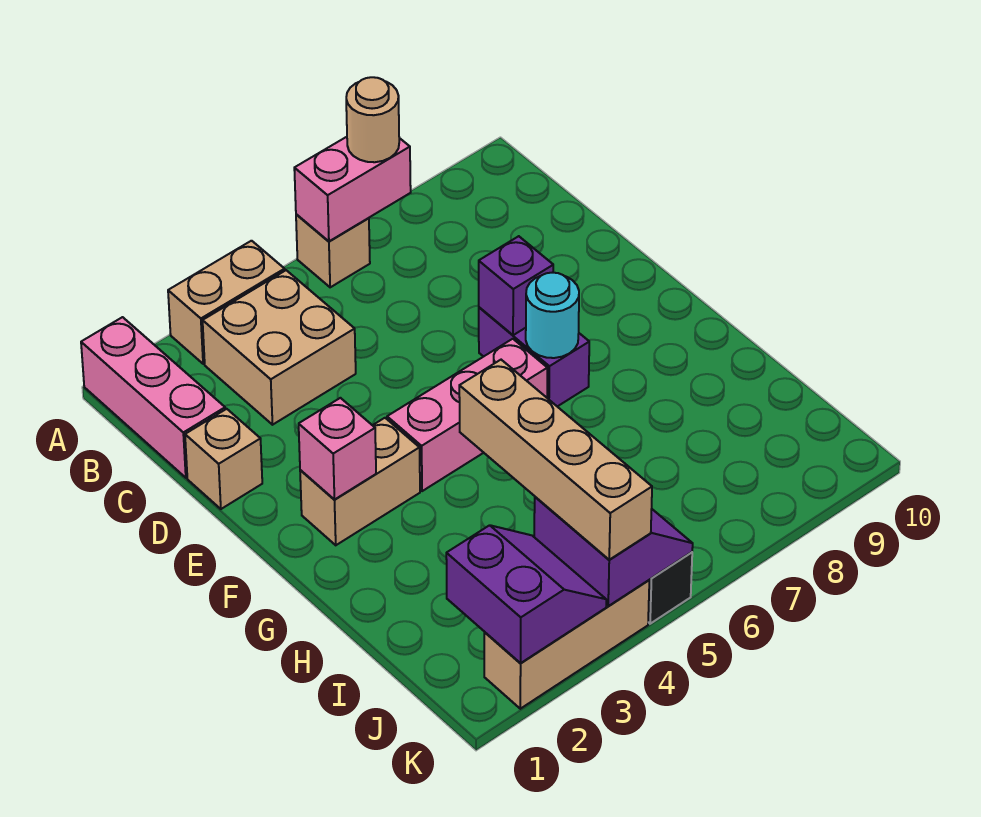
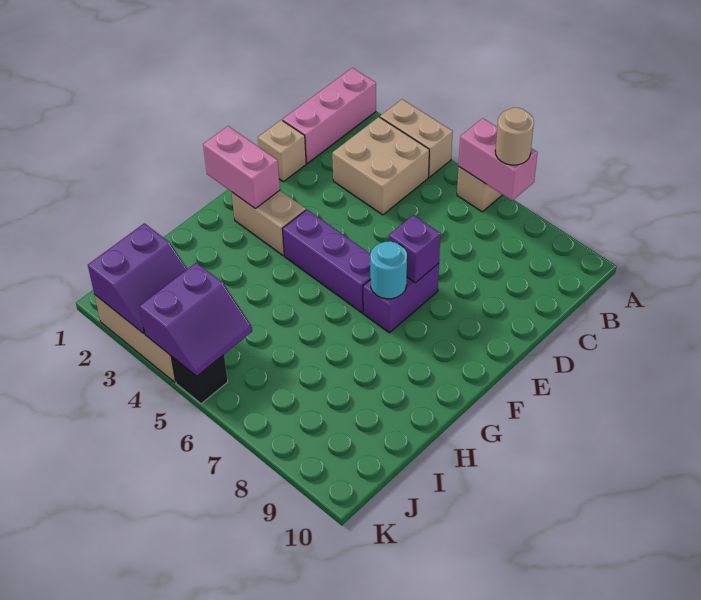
pink brick F2 level 2 -> pink brick F1:F2 level 2
pink brick F4:F6 level 1 -> purple brick F4:F6 level 1
tan brick H4:K4 level 3 -> none

